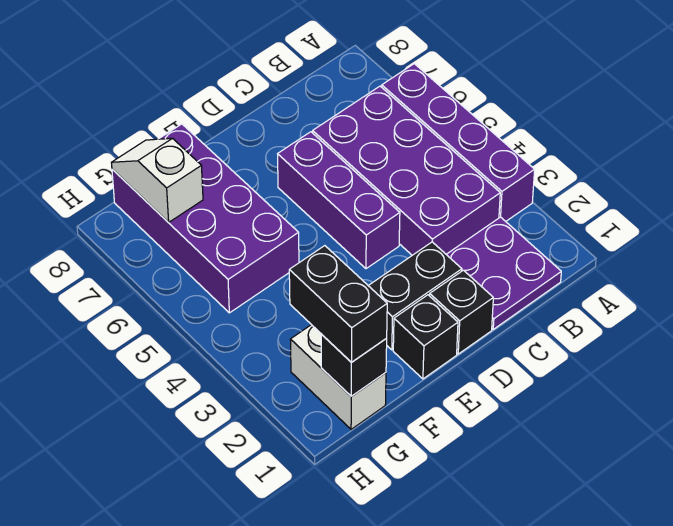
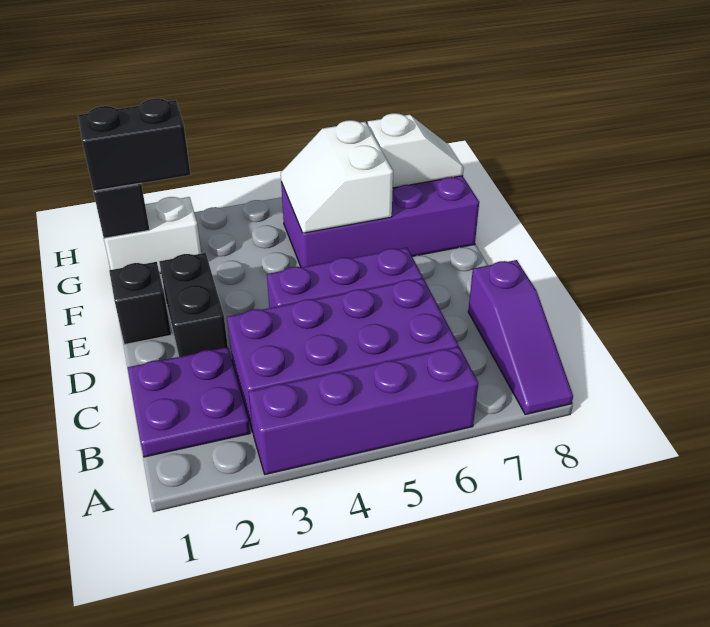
none -> purple slope A8:C8 level 1 top C
black brick D1 level 1 -> none
none -> white slope F5:G6 level 2 top 6

